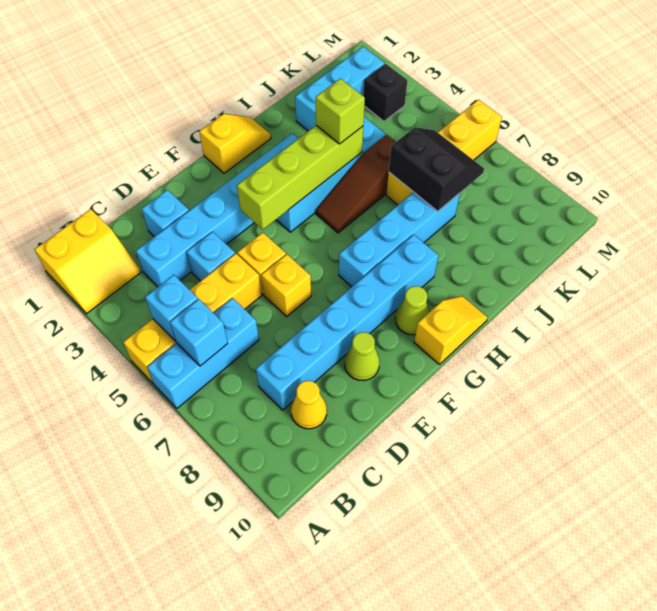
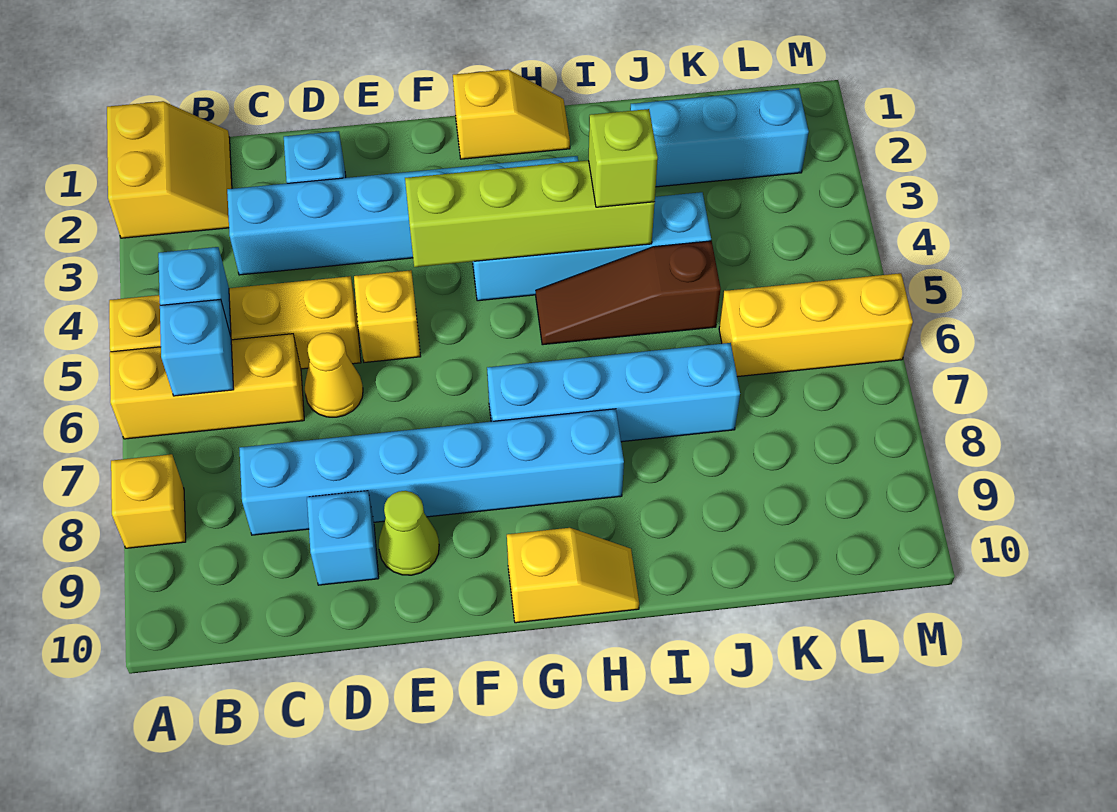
yellow slope A1:B2 level 1 top 1 -> yellow slope A1:B2 level 1 top A
cyan brick A6:C6 level 1 -> yellow brick A6:C6 level 1
yellow cone C9 level 1 -> yellow cone D6 level 1
cyan brick D4 level 1 -> cyan brick D9 level 1
yellow brick E6 level 1 -> yellow brick A8 level 1
lime cone G9 level 1 -> none
yellow brick J6:M6 level 1 -> yellow brick K6:M6 level 1
black slope J6:K7 level 2 top J -> none
black brick L3 level 1 -> none

